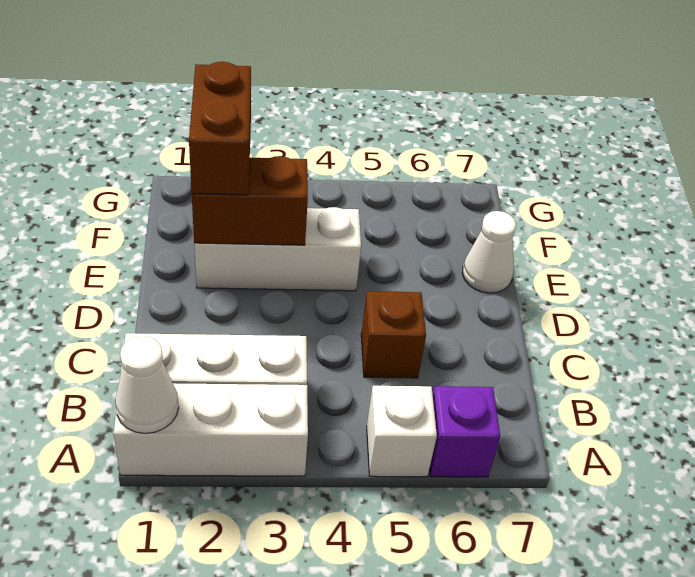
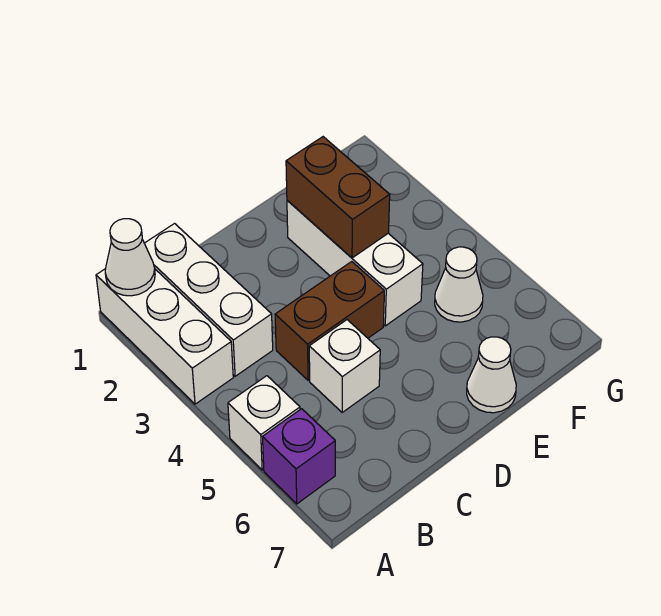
brown brick C5 level 1 -> white brick C5 level 1
brown brick E2:F2 level 3 -> brown brick C4:D4 level 1
none -> white cone F5 level 1

